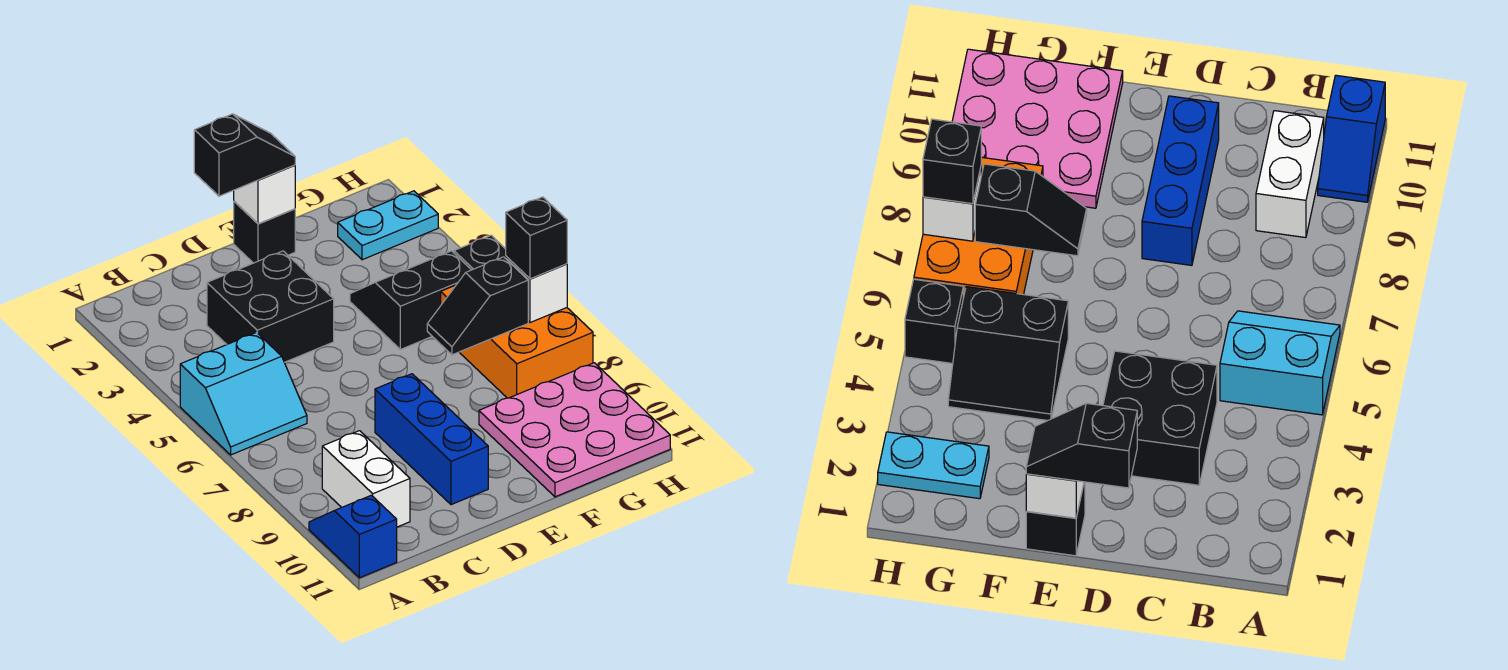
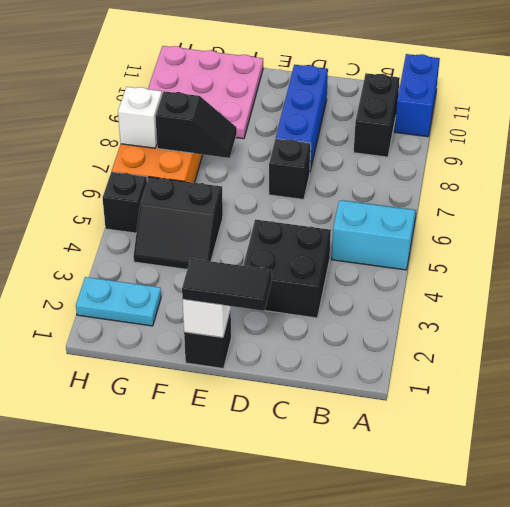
blue slope A10:A11 level 1 top 11 -> blue brick A10:A11 level 1
white brick B9:B10 level 1 -> black brick B9:B10 level 1
black slope D1:E1 level 3 top D -> black tile D1:E1 level 3
black brick H7 level 3 -> black brick D7 level 1

